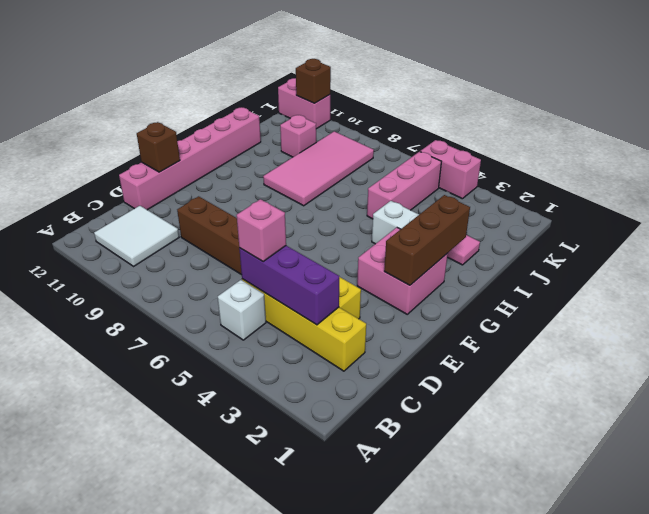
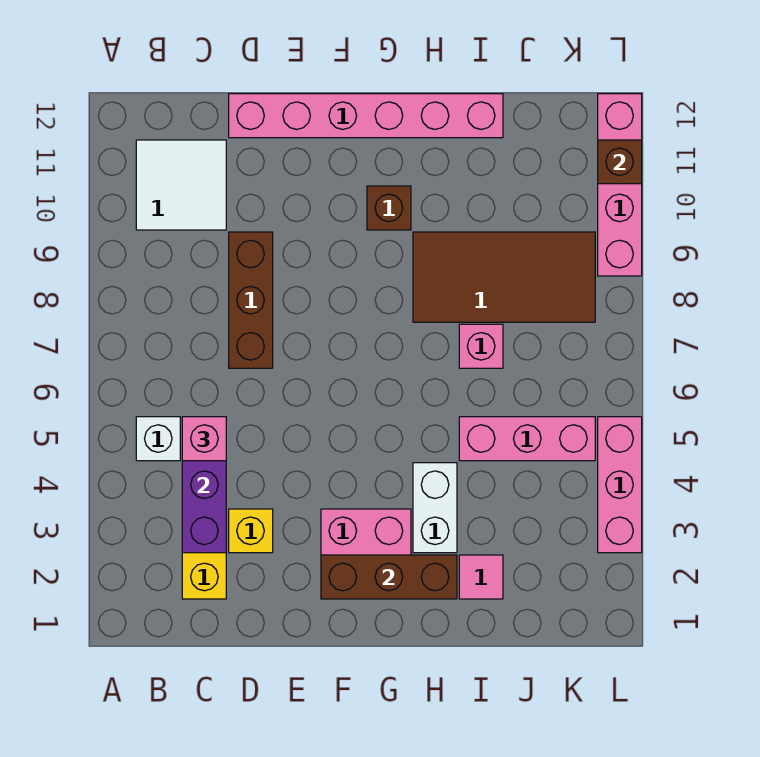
brown brick E12 level 2 -> brown brick G10 level 1
pink tile H8:K9 level 1 -> brown tile H8:K9 level 1
pink brick J10 level 1 -> pink brick I7 level 1
pink brick L4:L5 level 1 -> pink brick L3:L5 level 1
pink brick L11:L12 level 1 -> pink brick L9:L12 level 1

